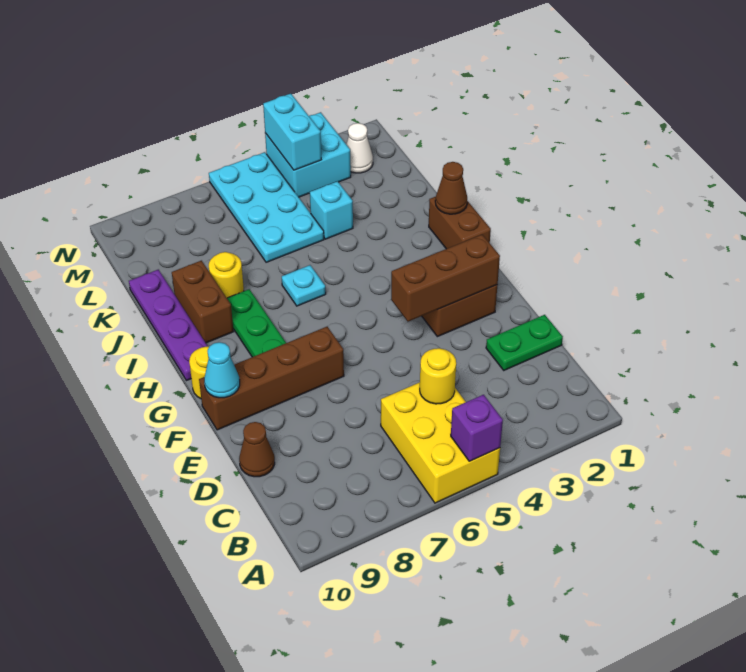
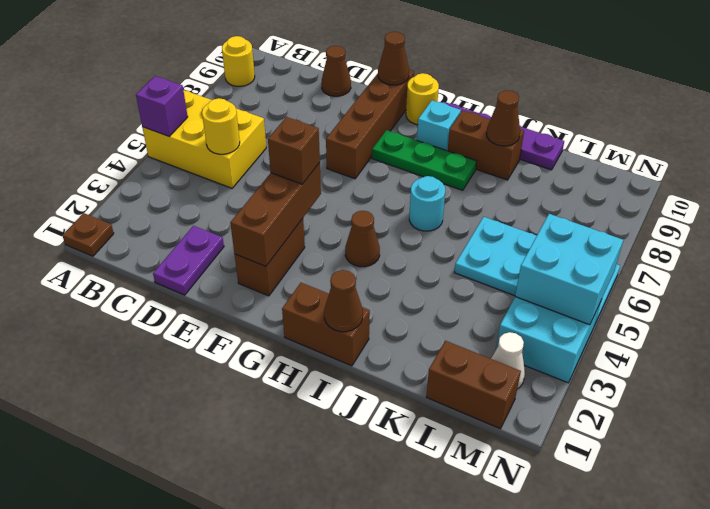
none -> brown plate A1 level 1
green plate D1:D2 level 1 -> purple plate D1:D2 level 1
none -> brown brick F4 level 3
cyan cone F10 level 2 -> brown cone F10 level 2
none -> brown cone H4 level 1
cyan plate I6 level 1 -> cyan round brick I6 level 1
yellow round brick J8 level 1 -> yellow round brick A9 level 1
none -> brown cone J9 level 2
cyan brick K4 level 1 -> cyan brick H9 level 1
none -> brown brick L1:M1 level 1
cyan brick M4:N4 level 2 -> cyan brick M4:N5 level 2

